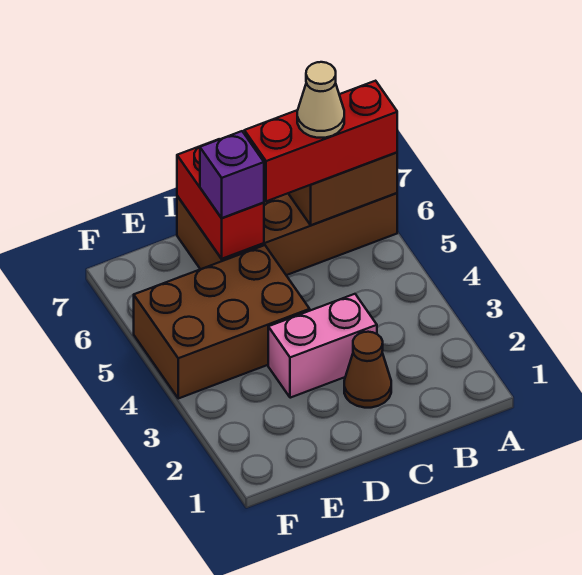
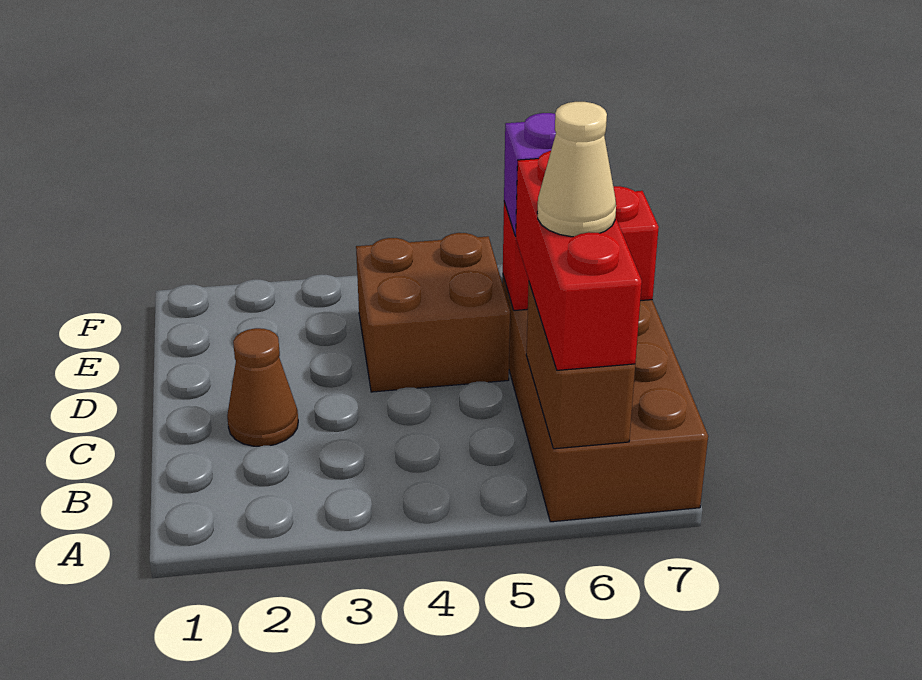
pink brick C3:D3 level 1 -> none
brown brick D4:F5 level 1 -> brown brick D4:E5 level 1

